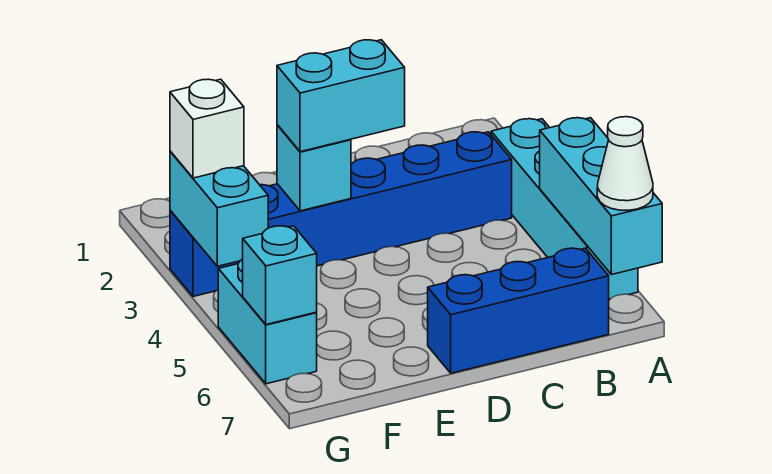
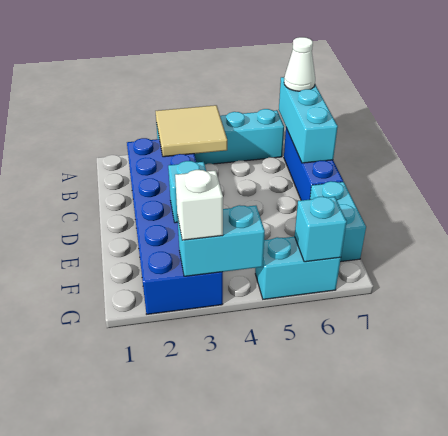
none -> tan tile A3:B4 level 2
cyan brick A5:A7 level 2 -> cyan brick A7:C7 level 2
blue brick B3:G3 level 1 -> blue brick B2:G3 level 1
cyan brick D3:E3 level 3 -> cyan brick E7:F7 level 1

